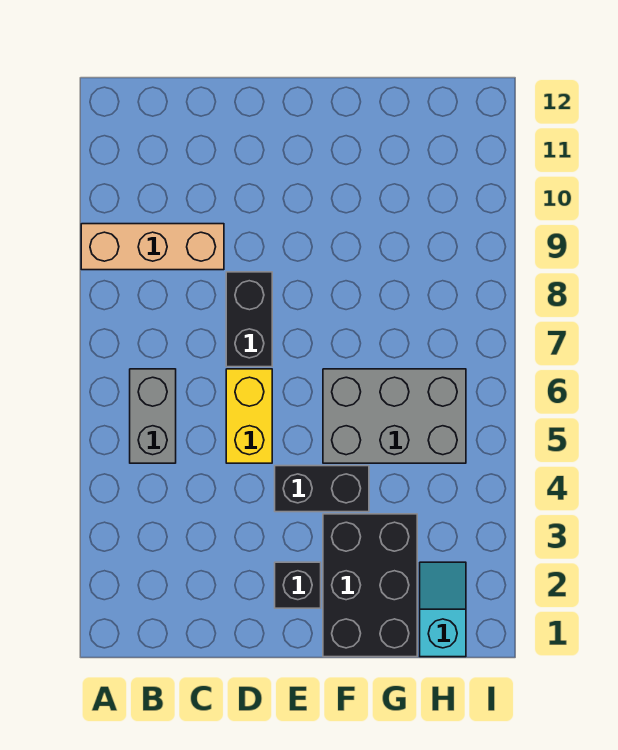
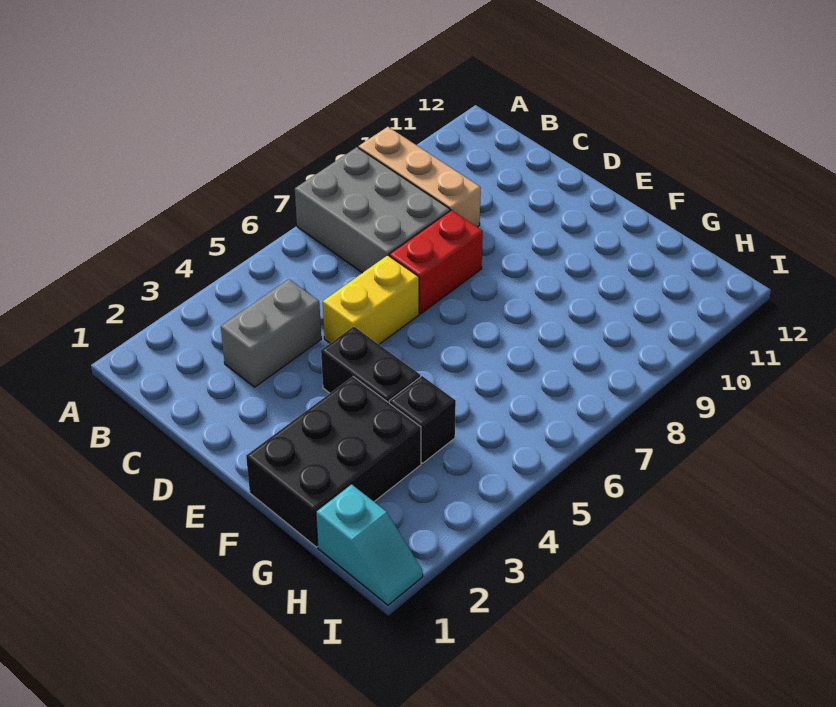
grey brick B5:B6 level 1 -> grey brick C3:C4 level 1
black brick D7:D8 level 1 -> red brick D7:D8 level 1
black brick E2 level 1 -> black brick G4 level 1
grey brick F5:H6 level 1 -> grey brick A7:C8 level 1
cyan slope H1:H2 level 1 top 1 -> cyan slope H1:I1 level 1 top H

